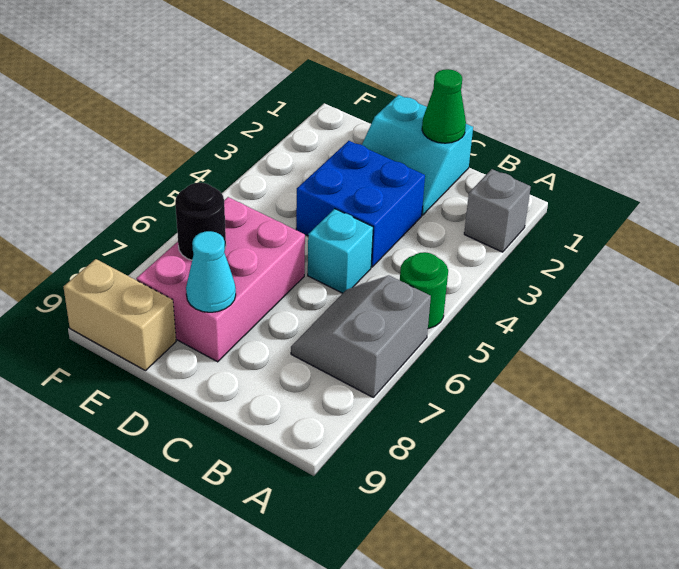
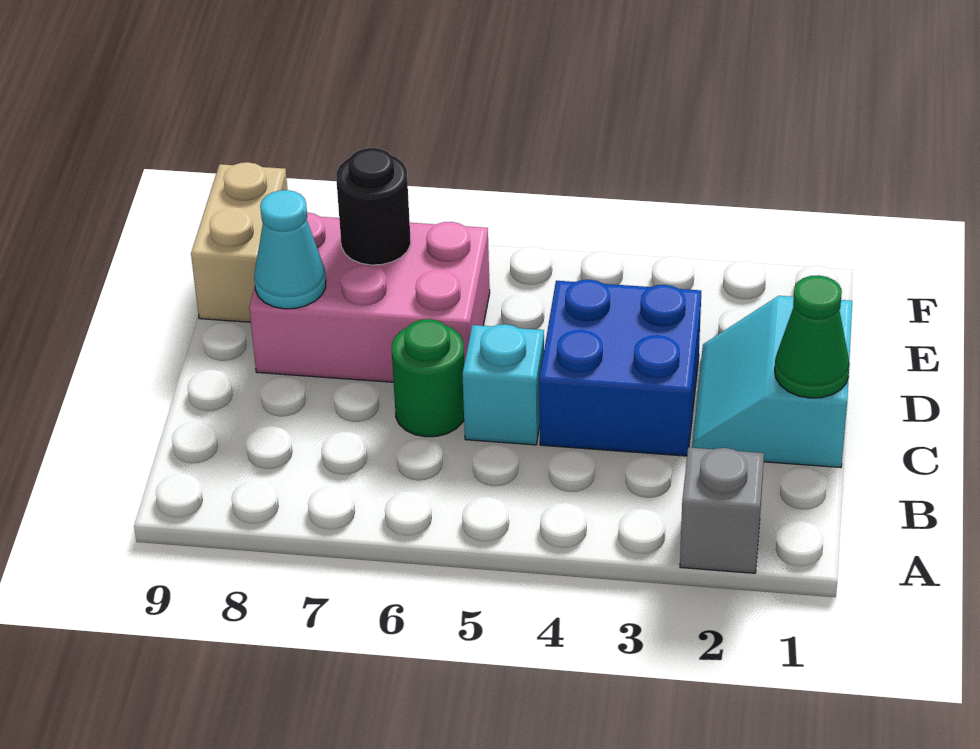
green round brick A5 level 1 -> green round brick C6 level 1
grey slope A6:B7 level 1 top A -> none

